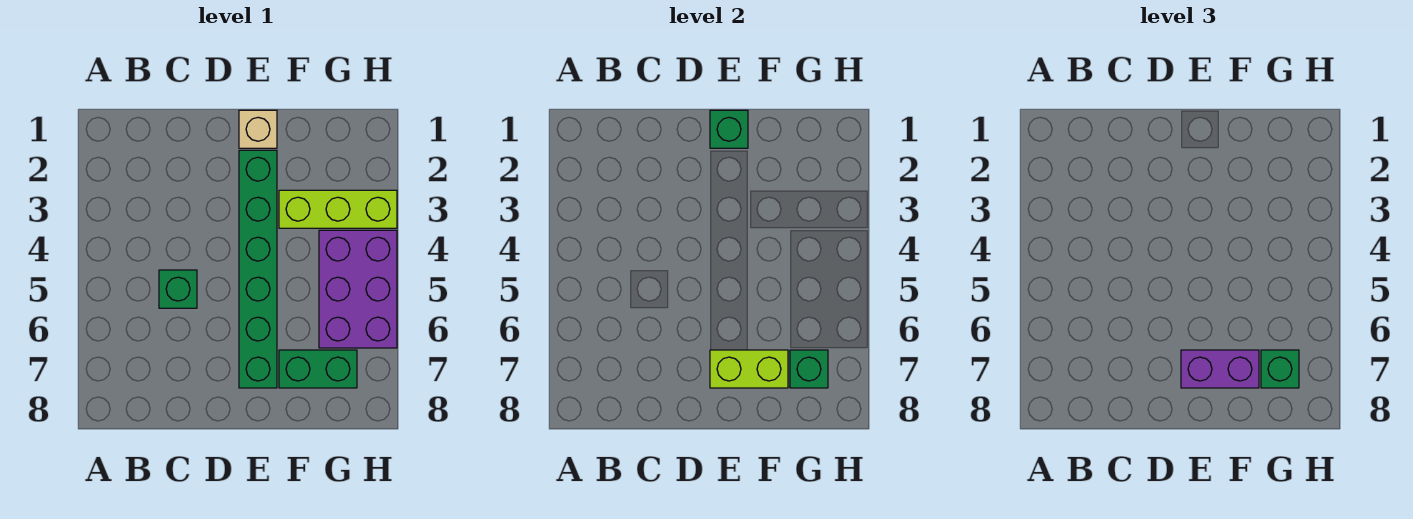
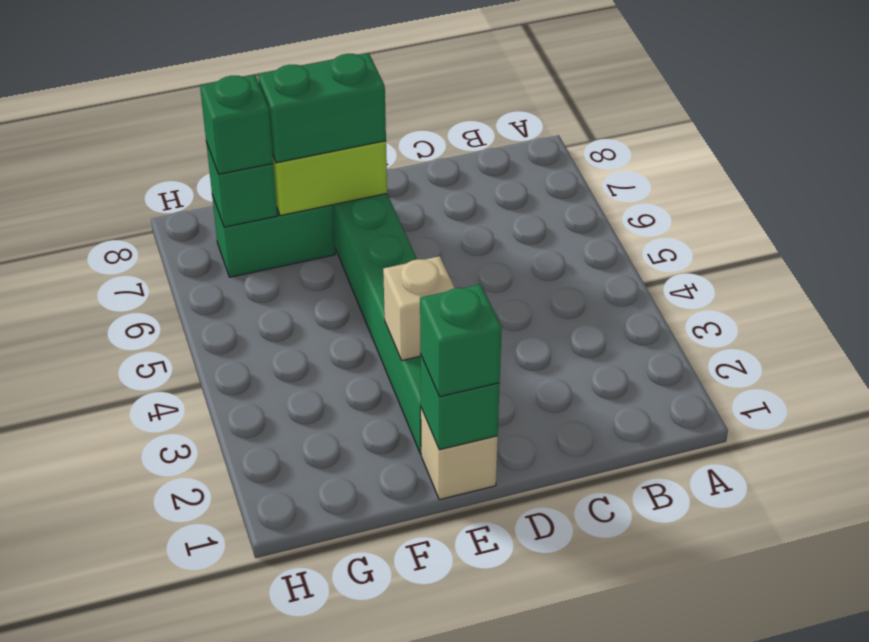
green brick C5 level 1 -> green brick E1 level 3
none -> tan brick E3 level 2
purple brick E7:F7 level 3 -> green brick E7:F7 level 3
lime brick F3:H3 level 1 -> none
purple brick G4:H6 level 1 -> none

